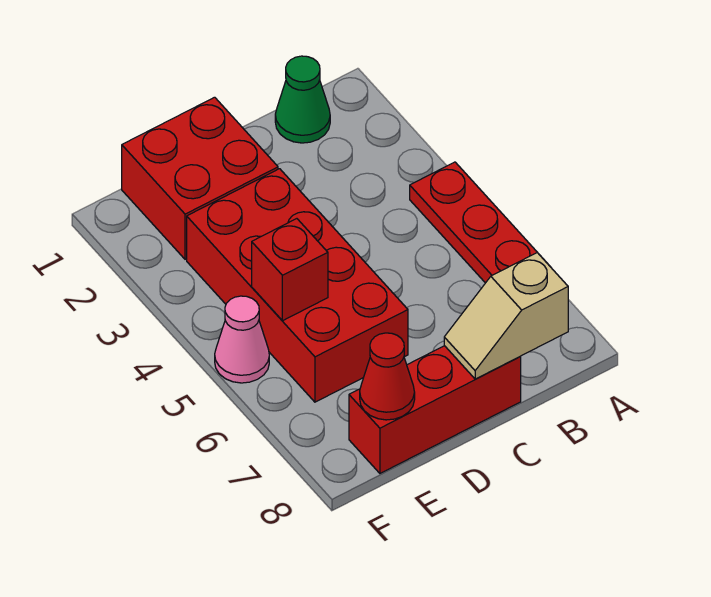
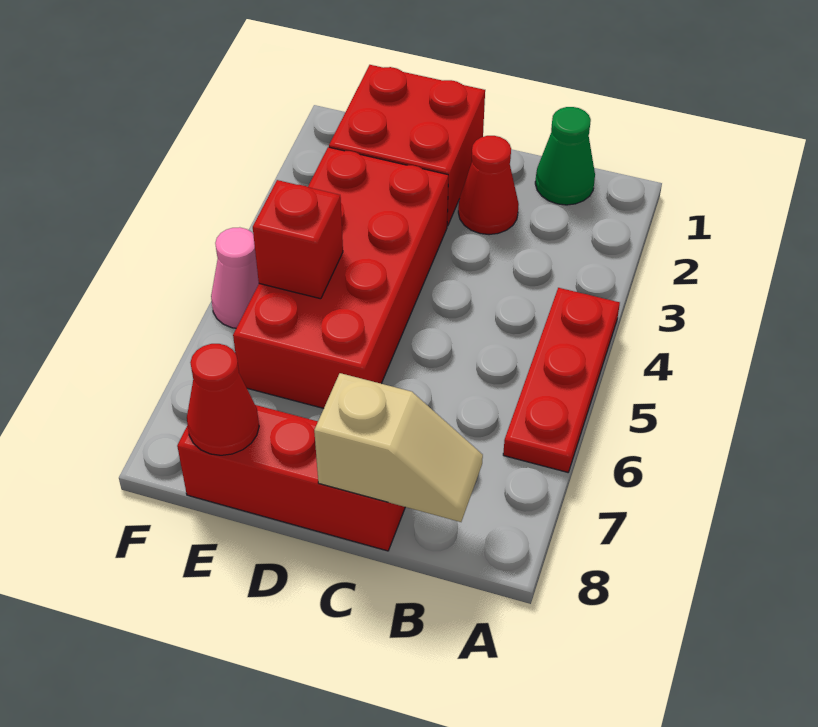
tan slope B8:C8 level 2 top B -> tan slope B8:C8 level 2 top C
none -> red cone C2 level 1

